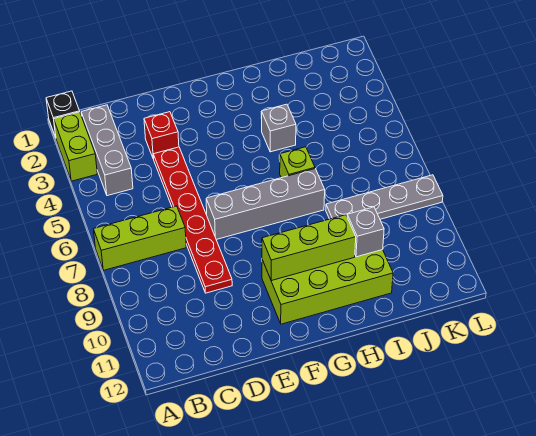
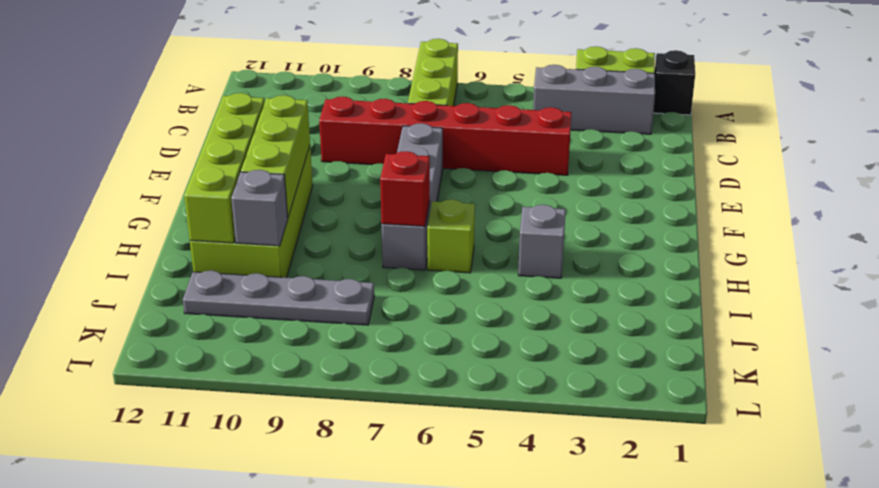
red brick D3 level 1 -> red brick H7 level 2
red plate D4:D9 level 1 -> red brick D4:D9 level 1
none -> lime brick F11:I11 level 2
grey plate I8:L8 level 1 -> grey plate J8:J11 level 1

